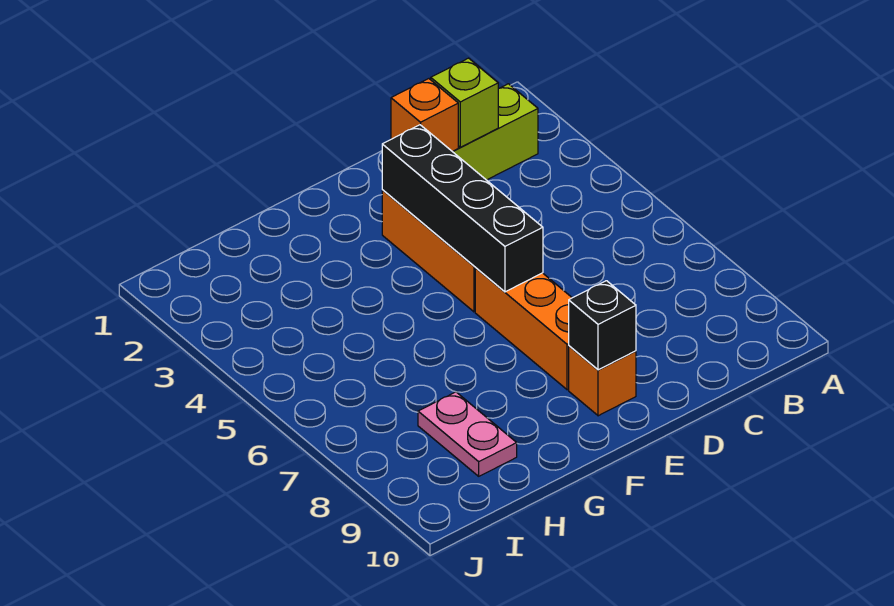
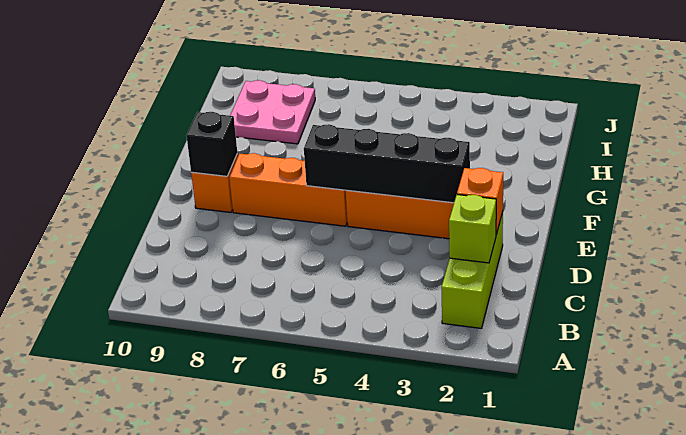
pink plate H8:H9 level 1 -> pink plate H8:I9 level 1

